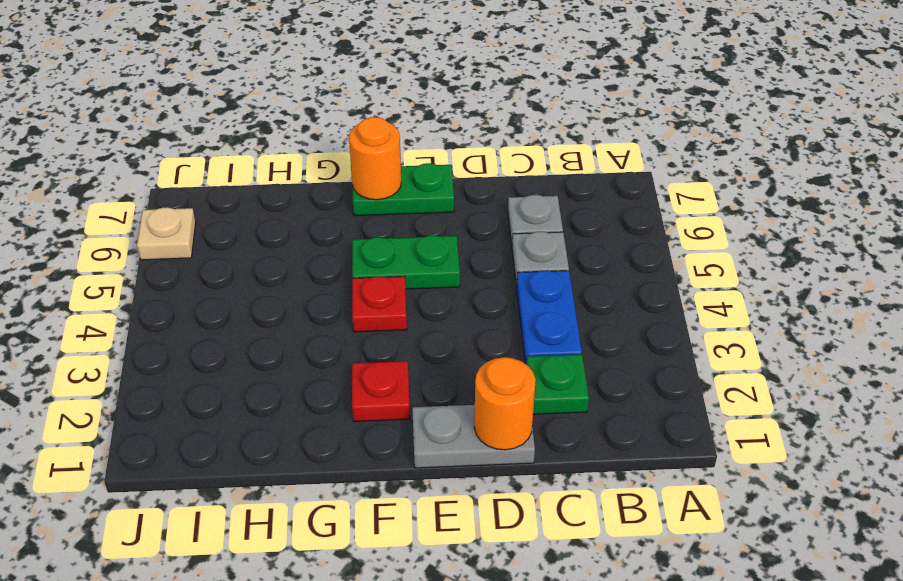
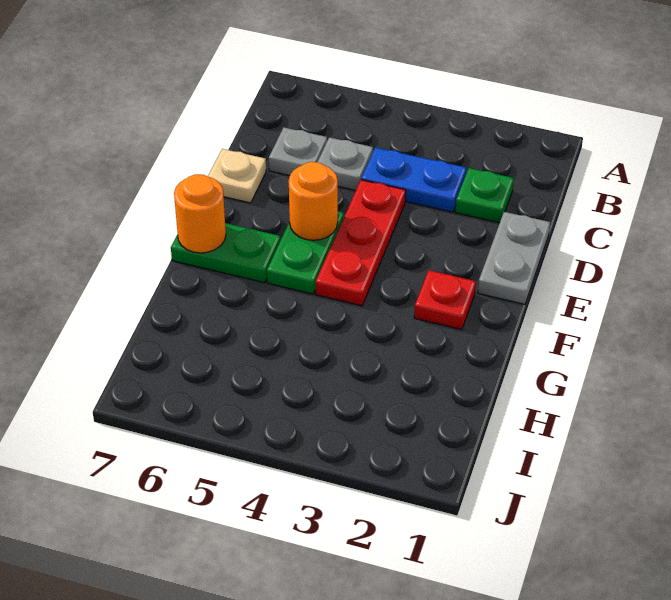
orange round brick D1 level 2 -> orange round brick E5 level 2
green plate E7:F7 level 1 -> green plate F6:F7 level 1
red plate F4 level 1 -> red plate D4:F4 level 1
tan plate J6 level 1 -> tan plate D7 level 1

